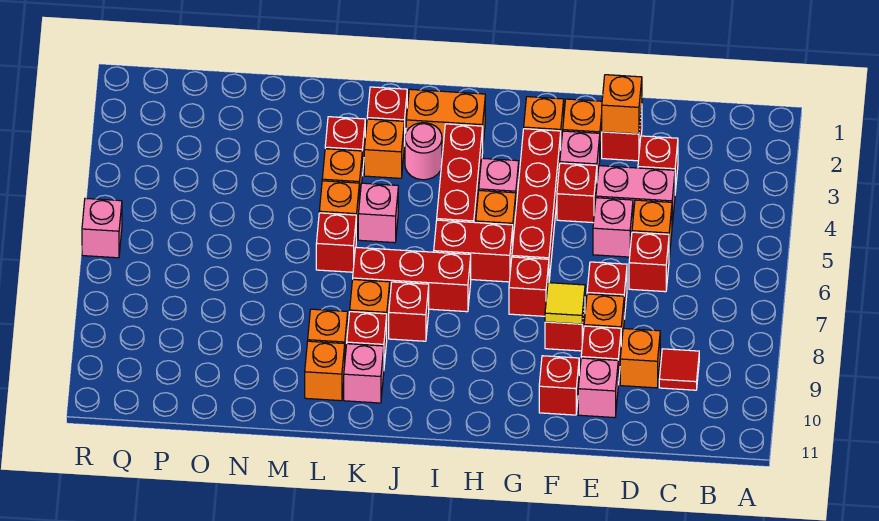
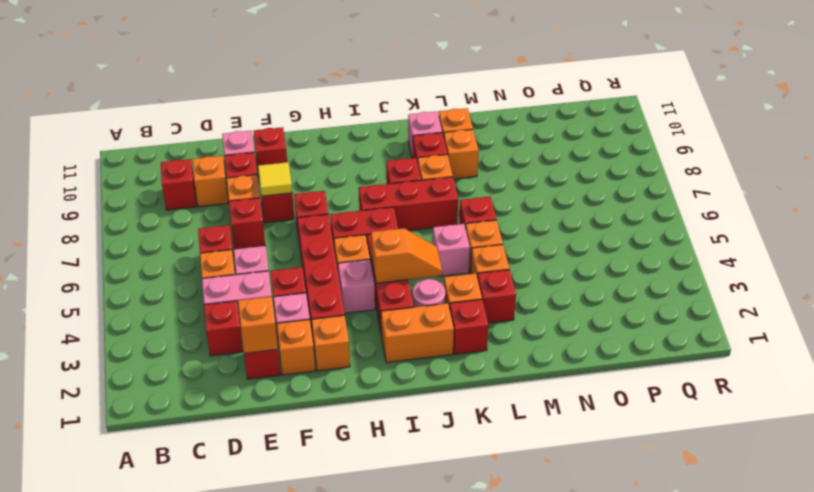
red tile C9 level 1 -> red brick C9 level 1
none -> orange slope I4:J4 level 2 top I
pink brick R6 level 1 -> none

